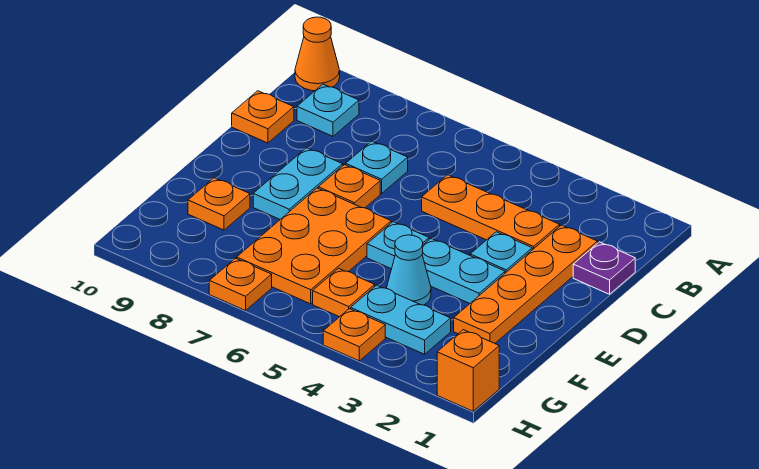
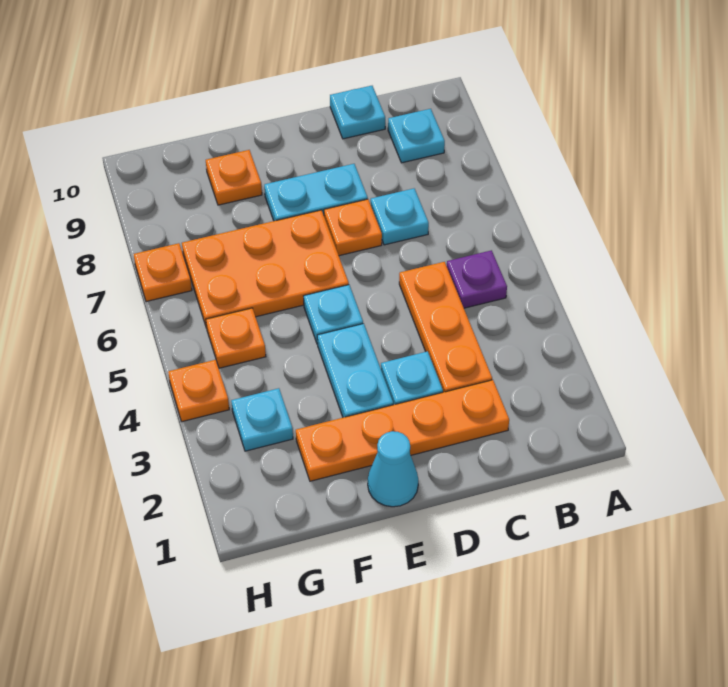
orange cone A10 level 1 -> none
purple plate C1 level 1 -> purple plate B5 level 1
orange plate C10 level 1 -> cyan plate C10 level 1
cyan cone F4 level 1 -> cyan cone E1 level 1
cyan plate G3:G4 level 1 -> cyan plate G3 level 1
orange brick H1 level 1 -> none

